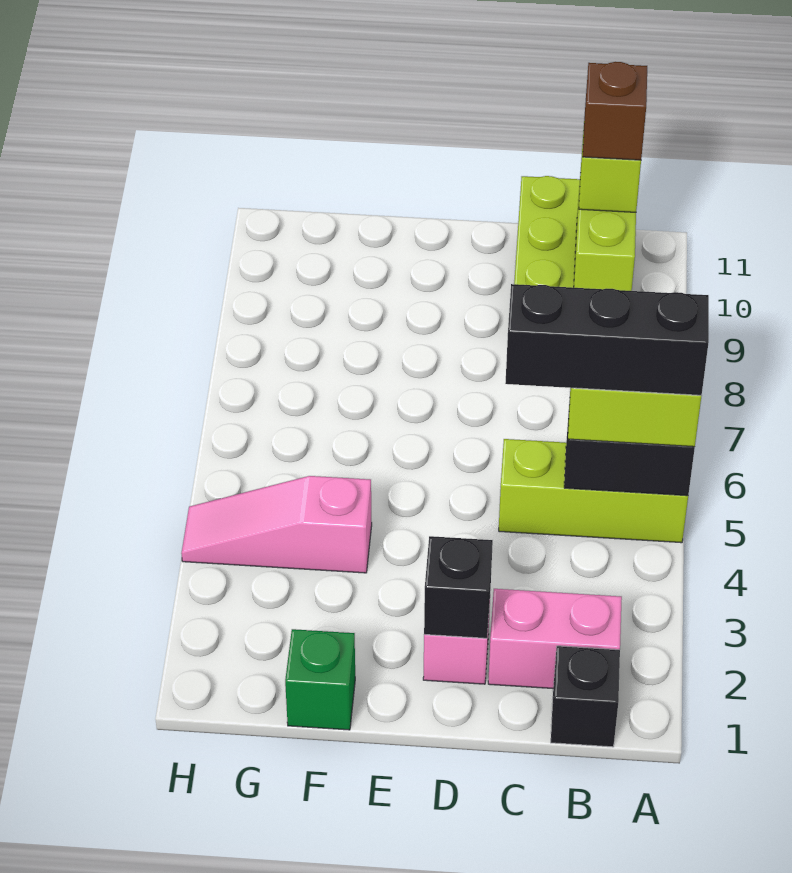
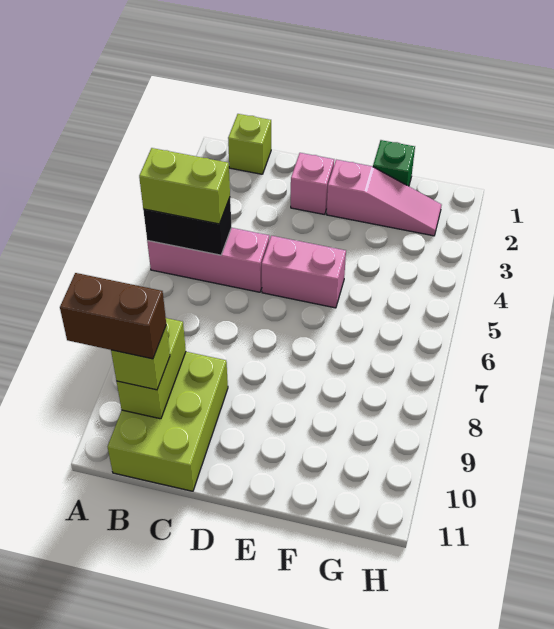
lime brick A5:C5 level 1 -> pink brick A5:C5 level 1
black brick A5:C5 level 4 -> none
black brick B1 level 1 -> lime brick B1 level 1
pink brick B2:C2 level 1 -> pink brick D5:E5 level 1
brown brick B10 level 4 -> brown brick A10:B10 level 4
black brick D2 level 2 -> none
pink slope F4:H4 level 1 top F -> pink slope E2:G2 level 1 top E

